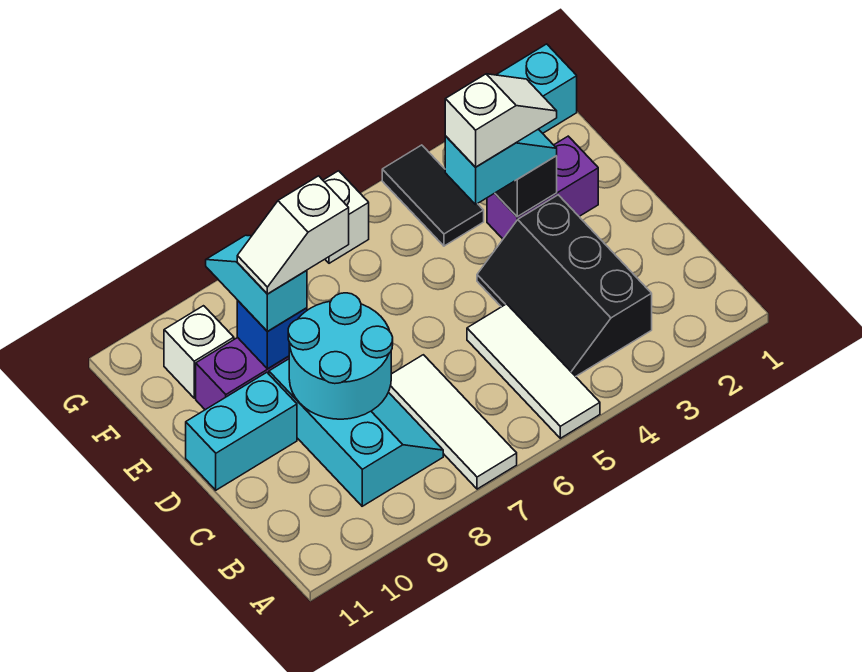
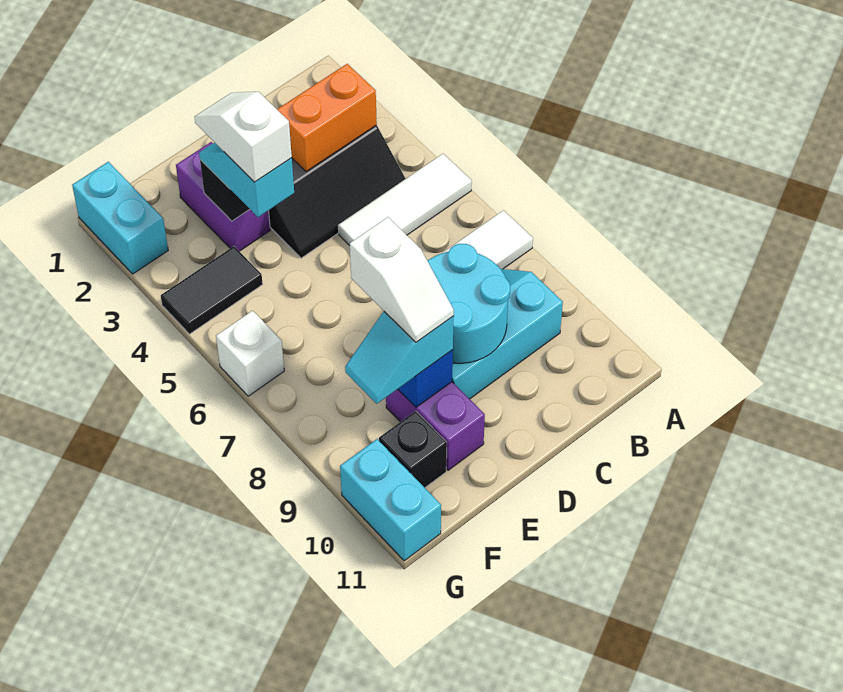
none -> orange brick B3:C3 level 2
cyan brick D10:D11 level 1 -> cyan brick G10:G11 level 1
white brick F10 level 1 -> black brick F10 level 1

